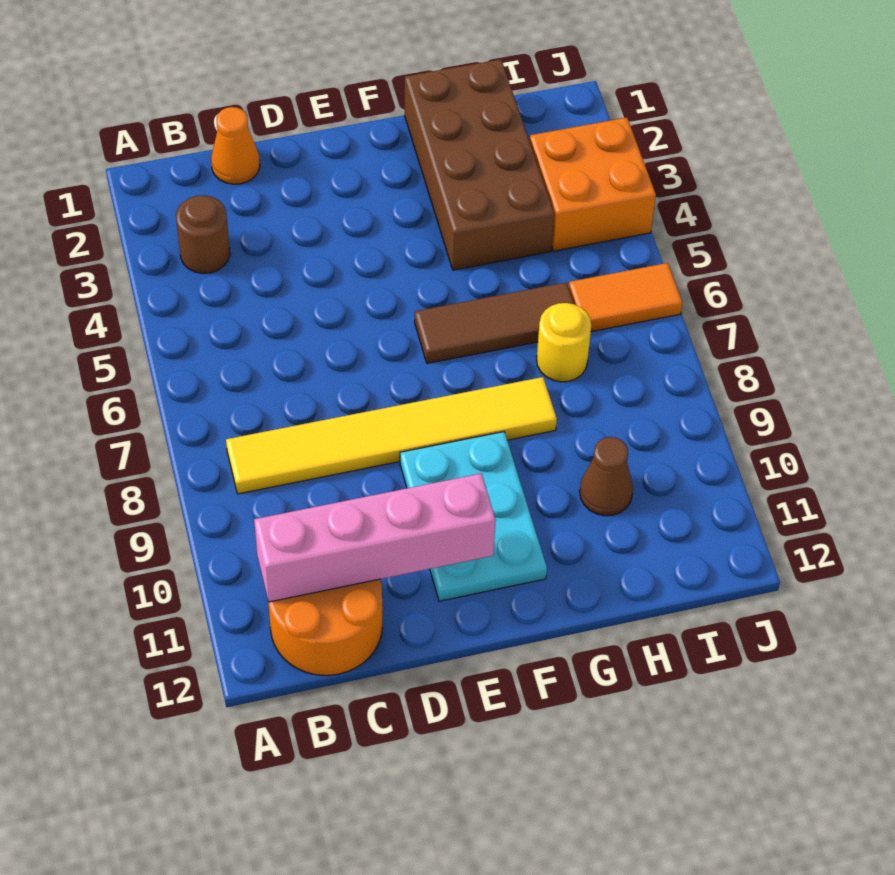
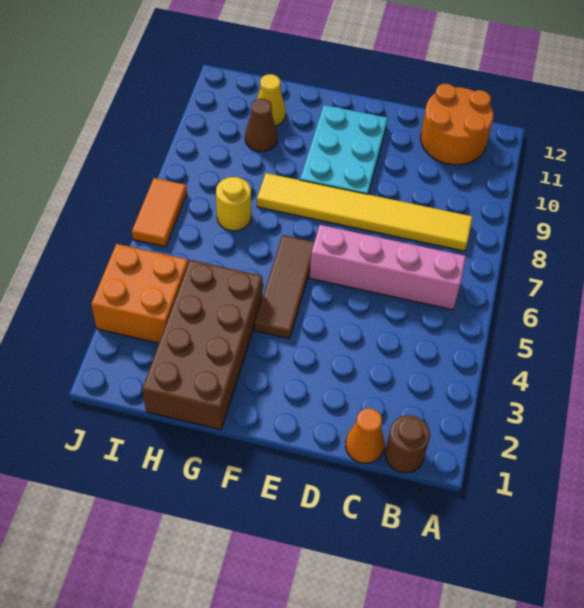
brown round brick B3 level 1 -> brown round brick B1 level 1
pink brick B11:E11 level 2 -> pink brick B6:E6 level 1
brown tile F6:H6 level 1 -> brown tile F4:F6 level 1
none -> yellow cone H11 level 1
orange tile I6:J6 level 1 -> orange tile J6:J7 level 1

